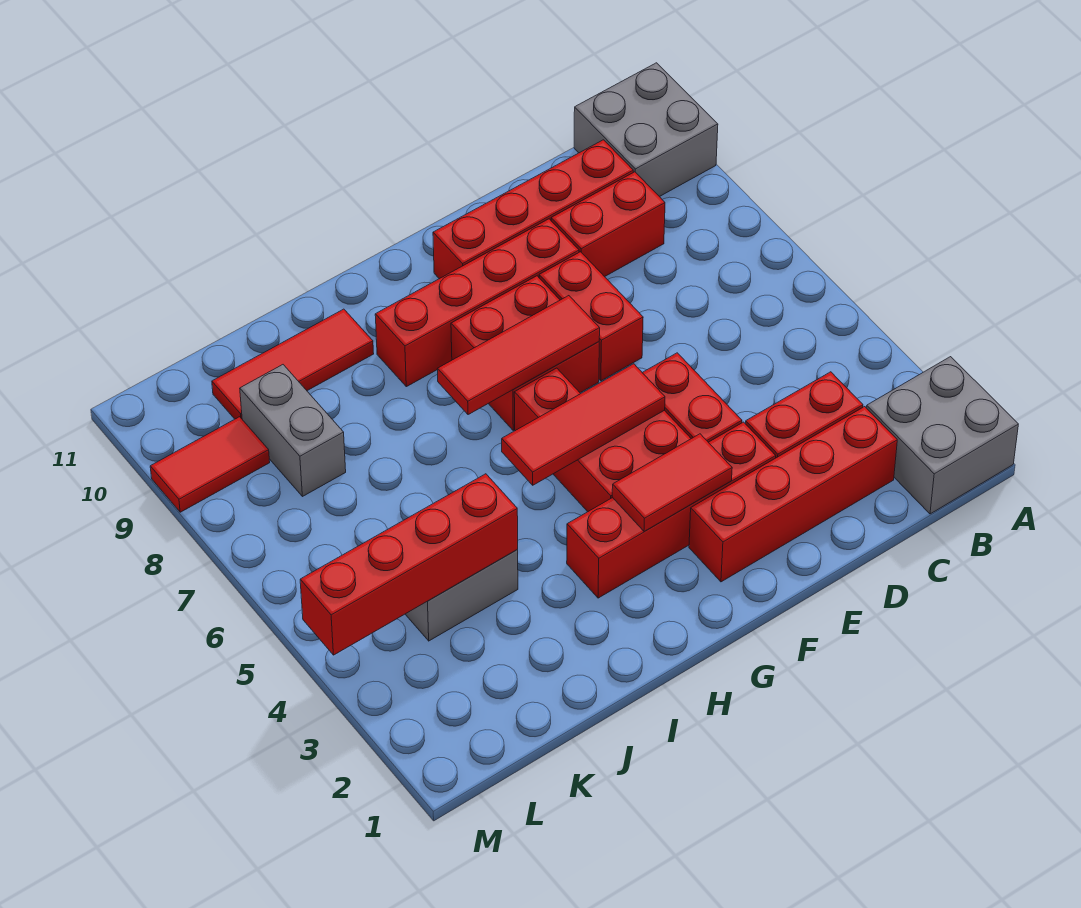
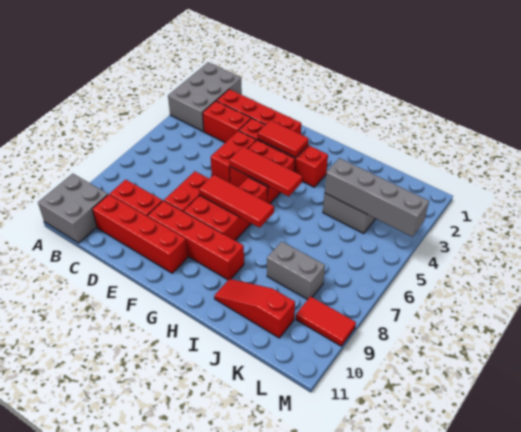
grey brick A1:B2 level 1 -> grey brick A1:B3 level 1
red tile I10:K10 level 1 -> red slope I10:K10 level 1 top K
red brick J4:M4 level 2 -> grey brick J4:M4 level 2
grey brick K8:K9 level 1 -> grey brick J8:K8 level 1

